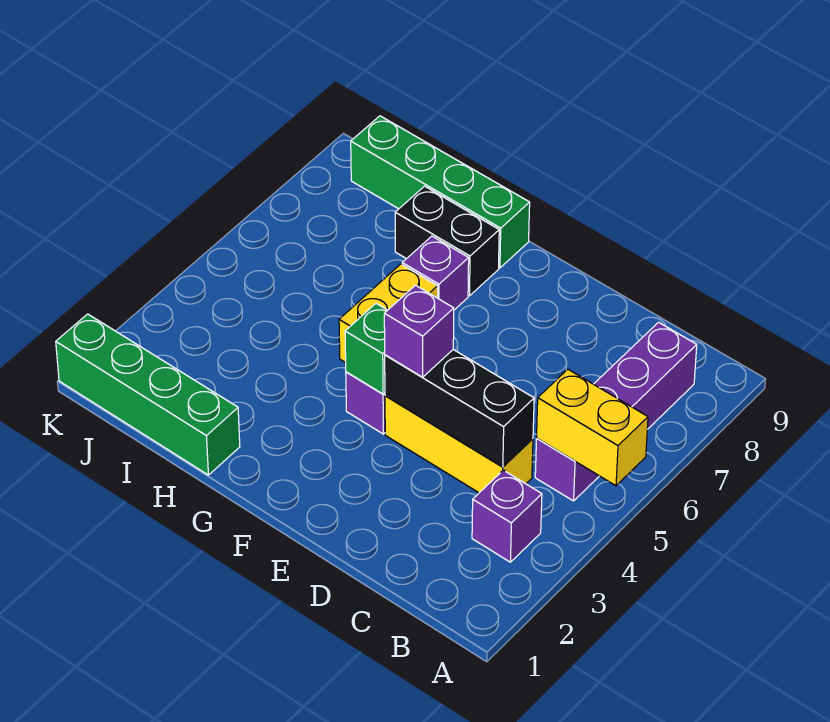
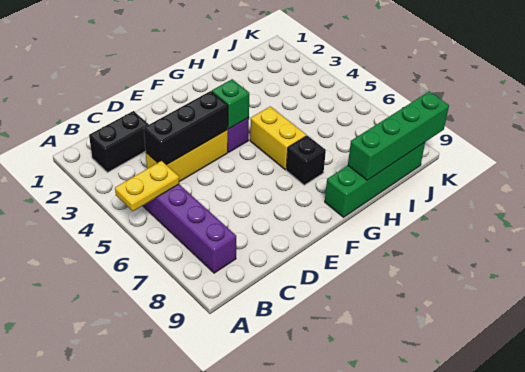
yellow brick A5:B5 level 2 -> yellow plate A5:B5 level 2
purple brick B3 level 1 -> none
purple brick E4 level 3 -> none
purple brick G7 level 1 -> black brick G7 level 1
black brick G8:H8 level 1 -> black brick B2:C2 level 1
green brick H1:K1 level 1 -> green brick H9:K9 level 2

